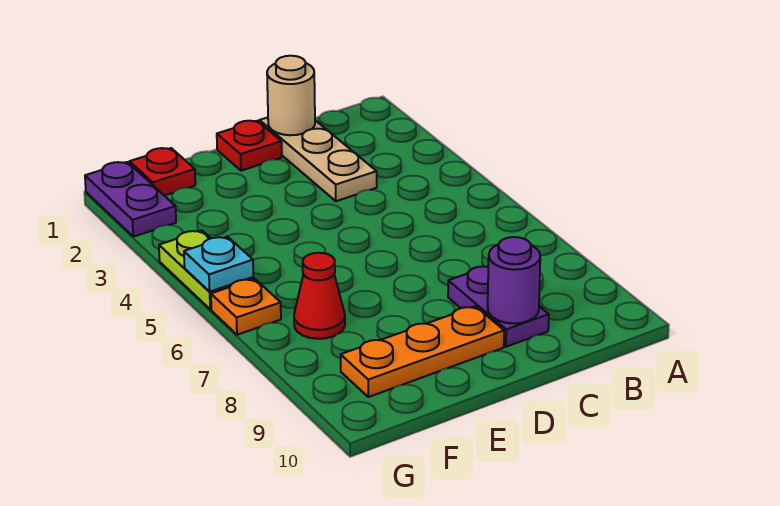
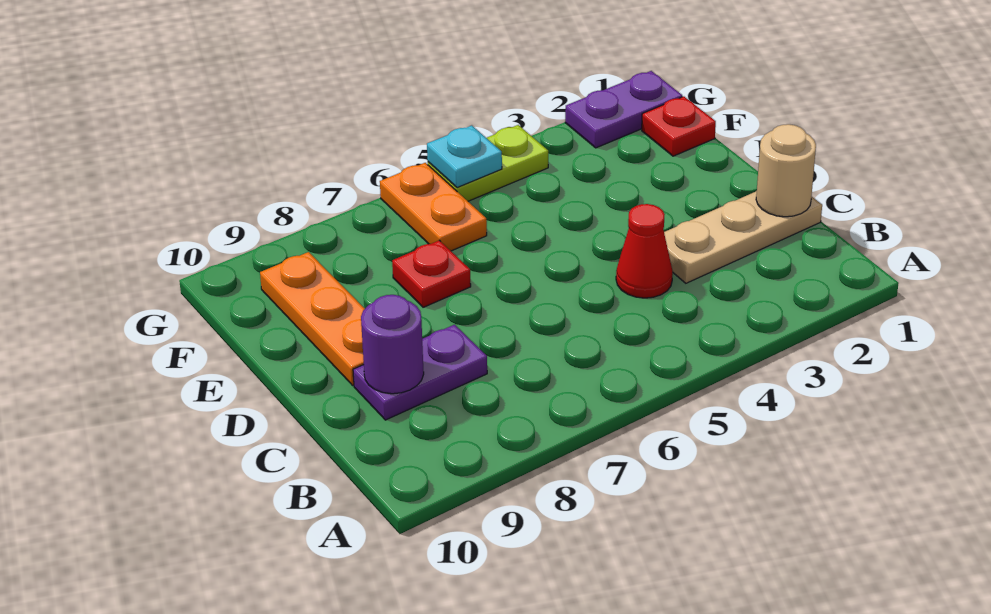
red plate D1 level 1 -> red plate E7 level 1
red cone F7 level 1 -> red cone C4 level 1
orange plate G6 level 1 -> orange plate F6:G6 level 1

